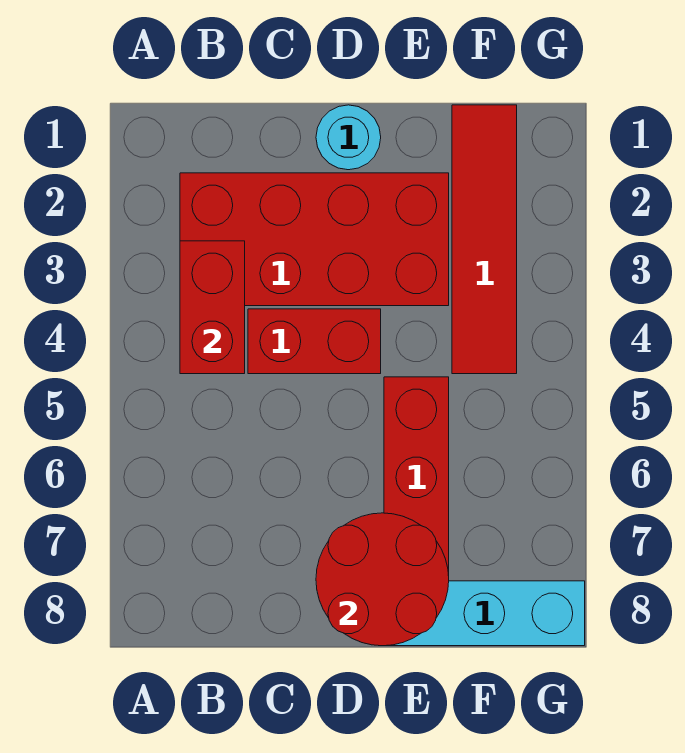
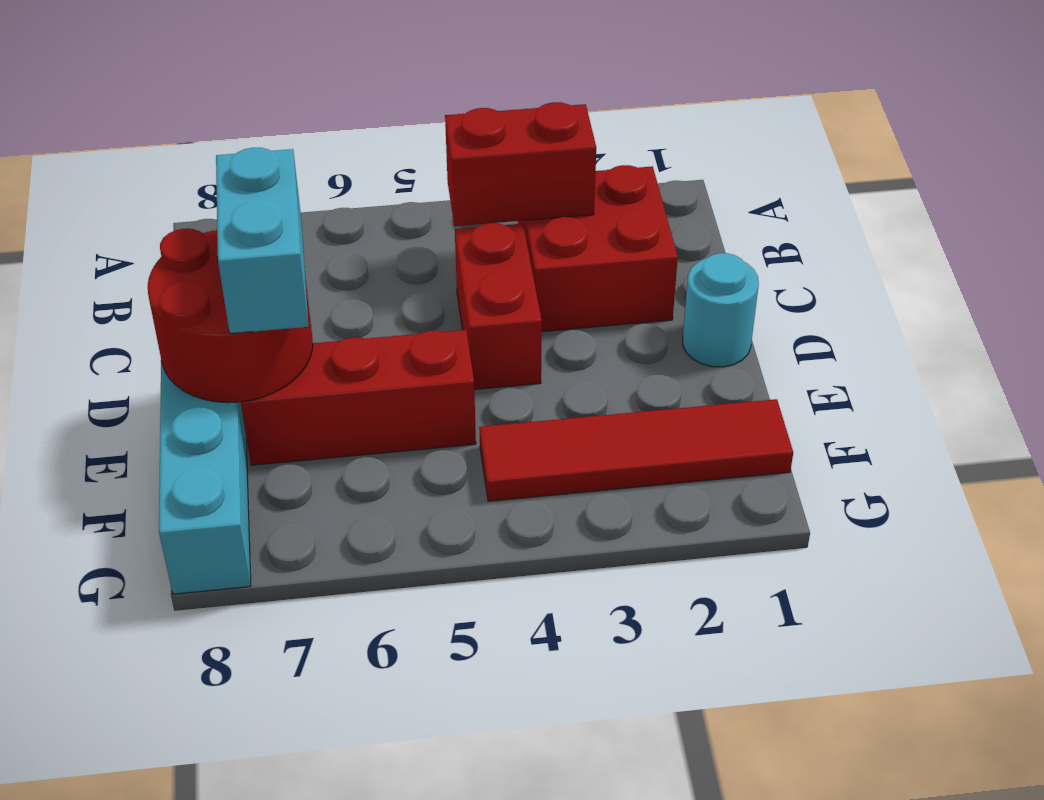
red brick B2:E3 level 1 -> red brick B2:C3 level 1
none -> cyan brick D7:E7 level 3

